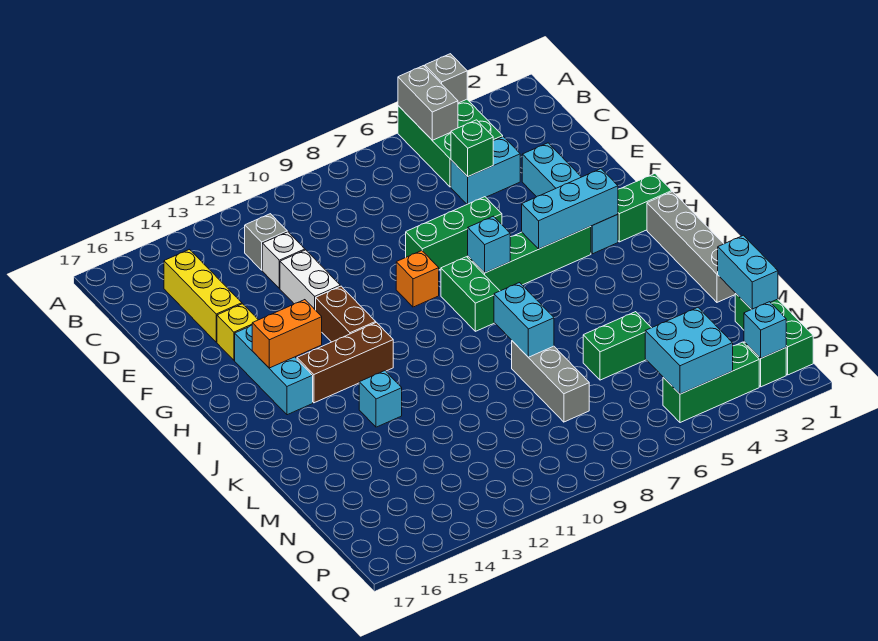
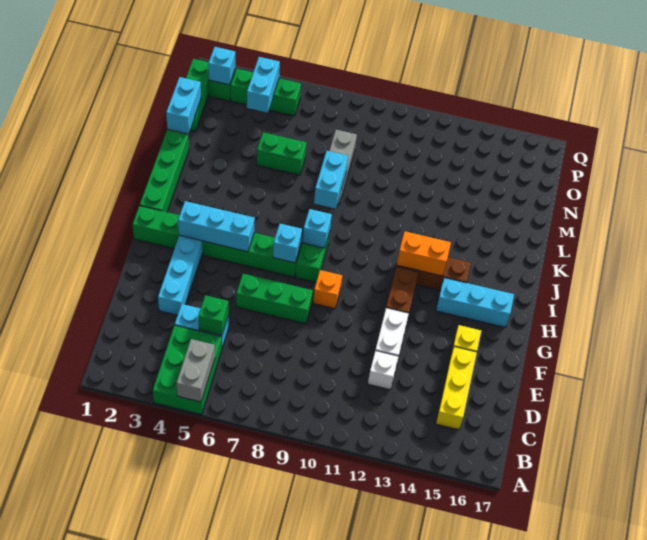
grey brick A4 level 2 -> none
grey brick C12 level 1 -> none
cyan brick G15:I15 level 1 -> cyan brick H14:H16 level 1
orange brick H14:H15 level 2 -> orange brick I12:I13 level 2
grey brick I1:L1 level 1 -> green brick I1:L1 level 1
cyan brick K13 level 1 -> cyan brick I8 level 2
cyan brick O4:P5 level 2 -> cyan brick O4:P4 level 2

